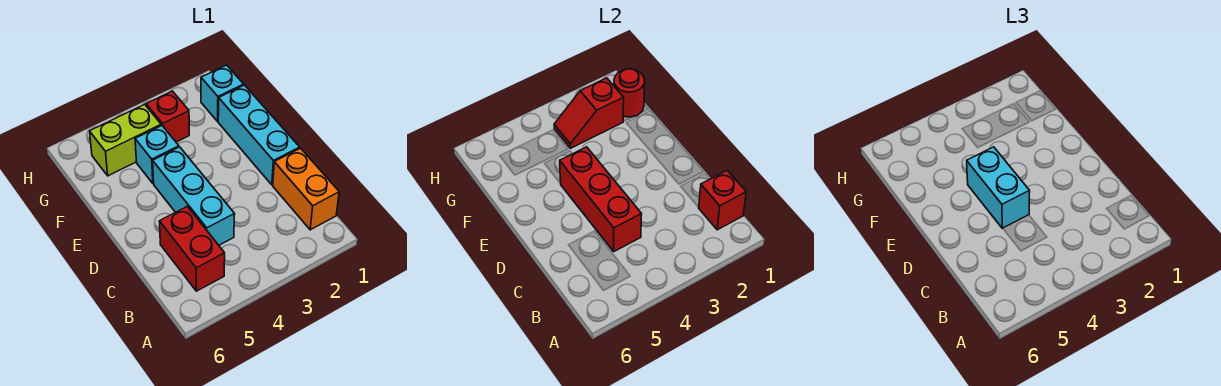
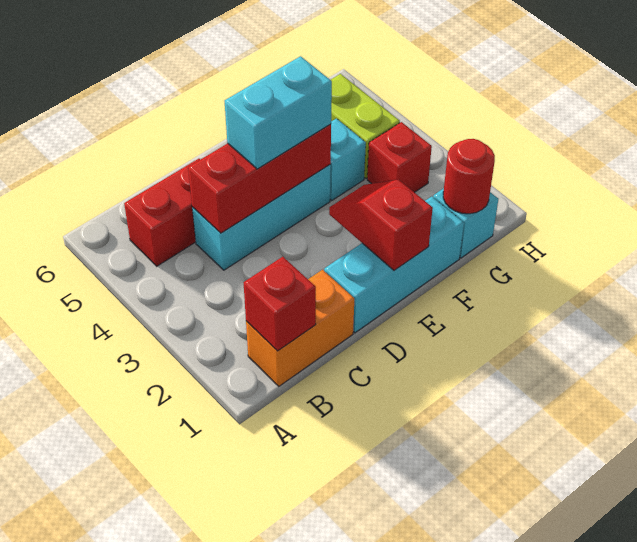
red slope G2:G3 level 2 top 2 -> red slope E1:E2 level 2 top 1

